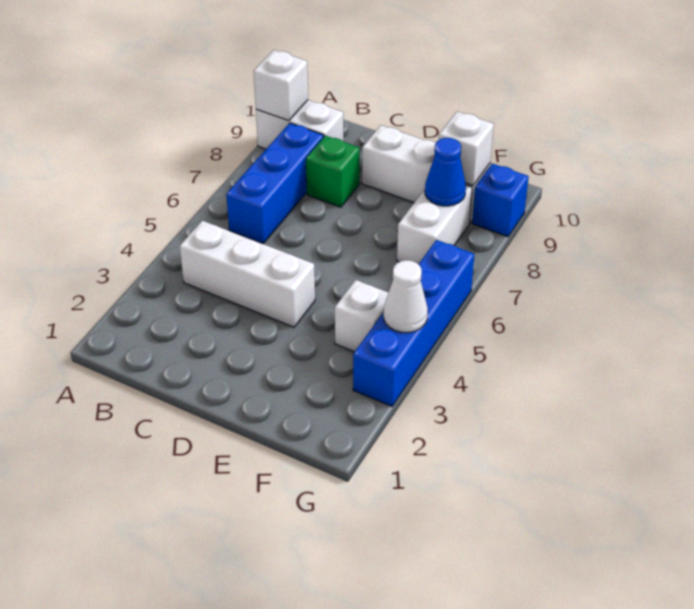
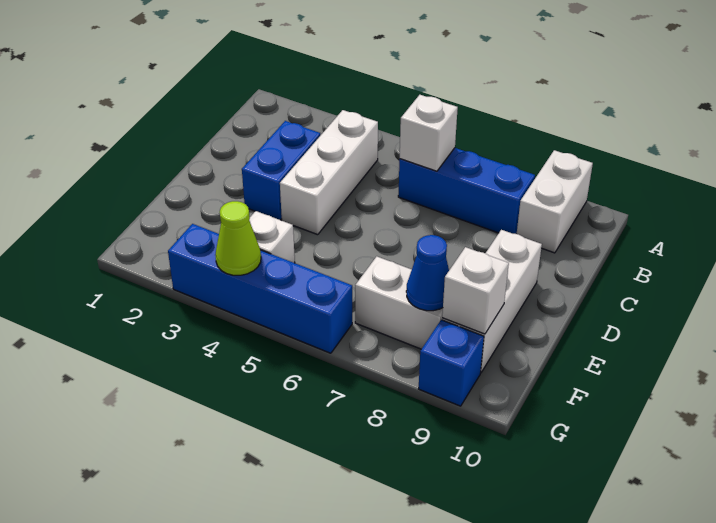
white brick A9 level 2 -> white brick B6 level 2
none -> blue brick C3:D3 level 1
green brick C8 level 1 -> none
white cone G4 level 2 -> lime cone G4 level 2

